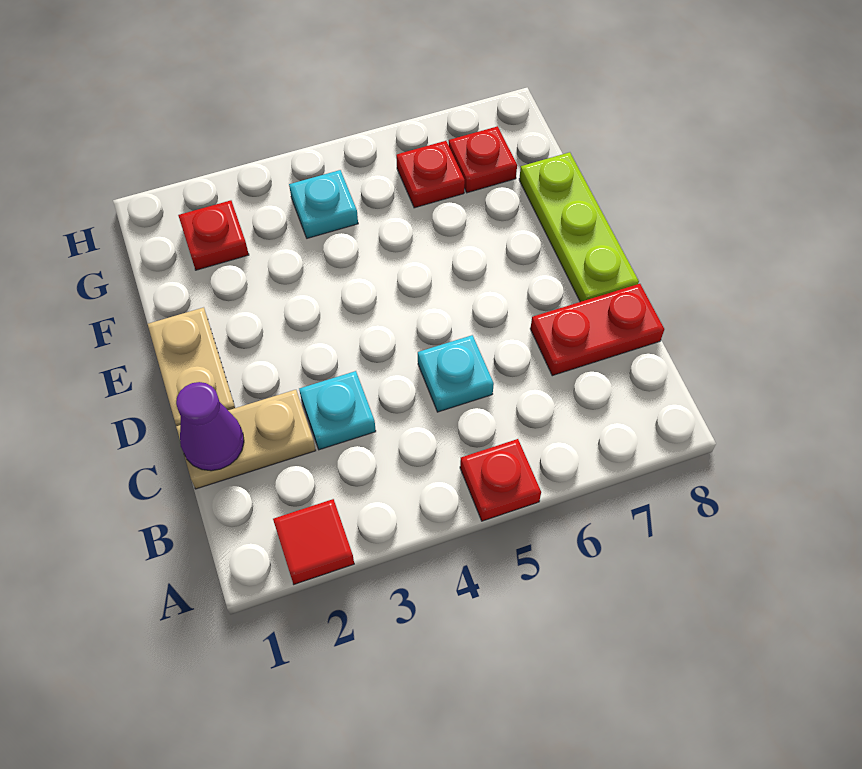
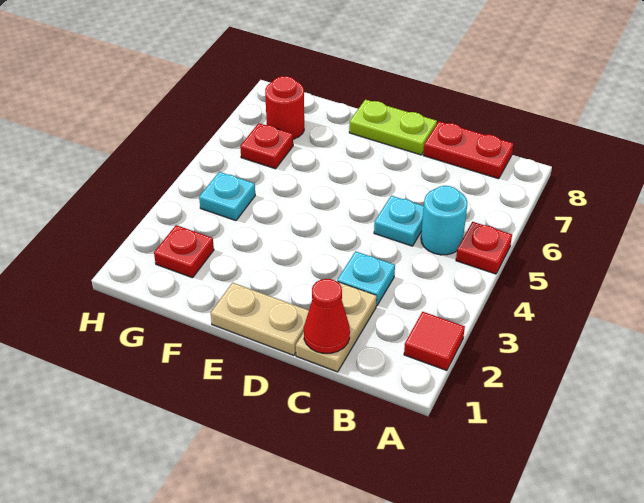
none -> cyan round brick B5 level 1
purple cone C1 level 2 -> red cone C1 level 2
red plate C7:C8 level 1 -> red plate B8:C8 level 1
lime plate D8:F8 level 1 -> lime plate D8:E8 level 1
red plate G7 level 1 -> red round brick G7 level 1

